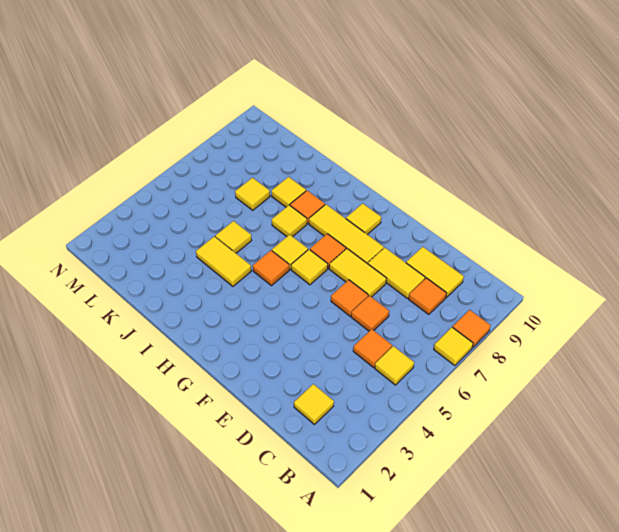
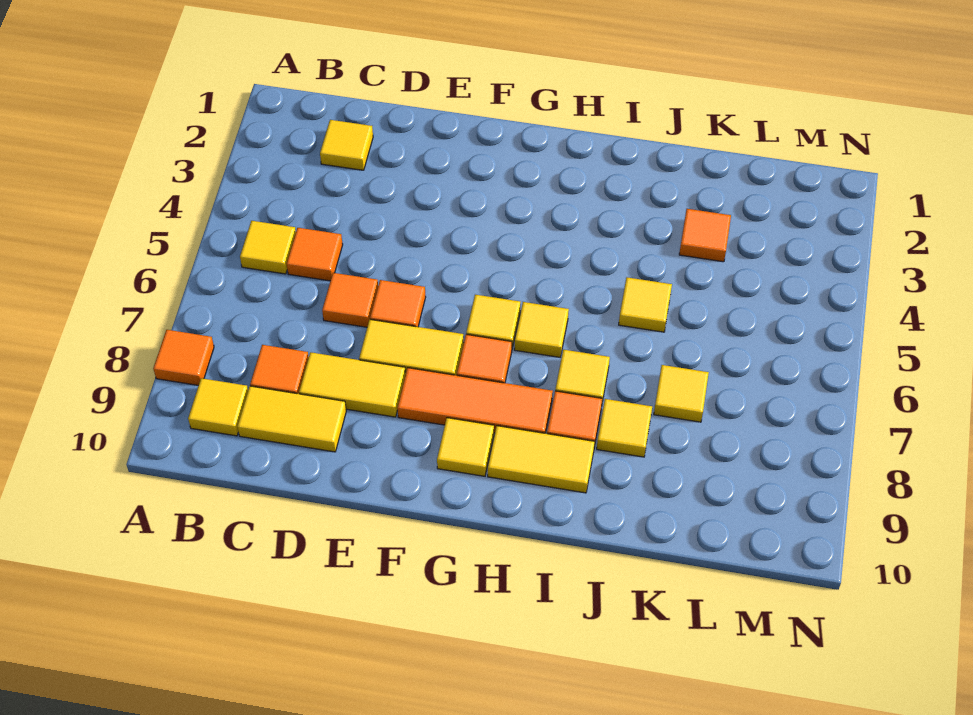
yellow tile A7 level 1 -> yellow tile B9 level 1
yellow tile F8:H8 level 1 -> orange tile F8:H8 level 1
orange tile H5 level 1 -> orange tile K3 level 1
yellow tile I4:J4 level 1 -> yellow tile H9:I9 level 1

